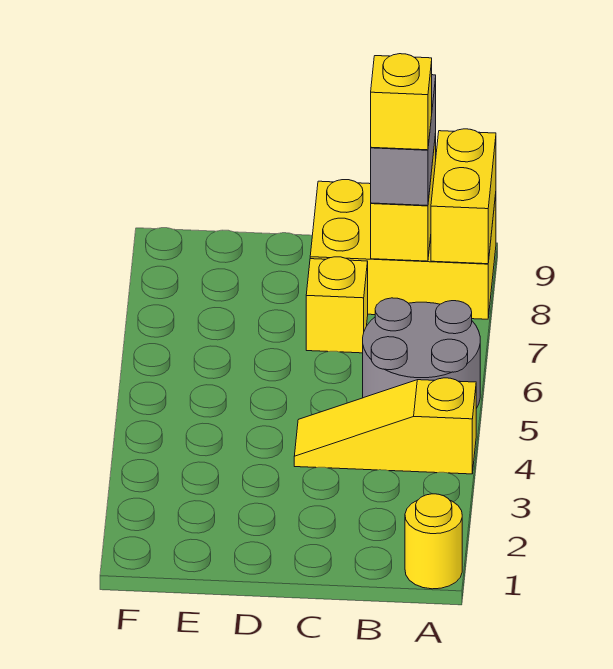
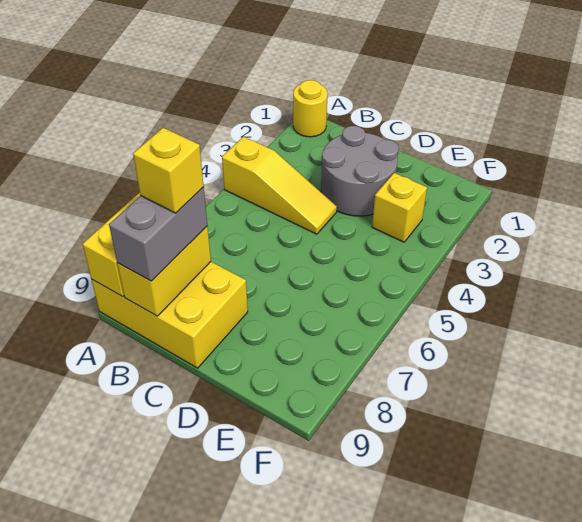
grey round brick A5:B6 level 1 -> grey round brick C2:D3 level 1
yellow brick C7 level 1 -> yellow brick E3 level 1

